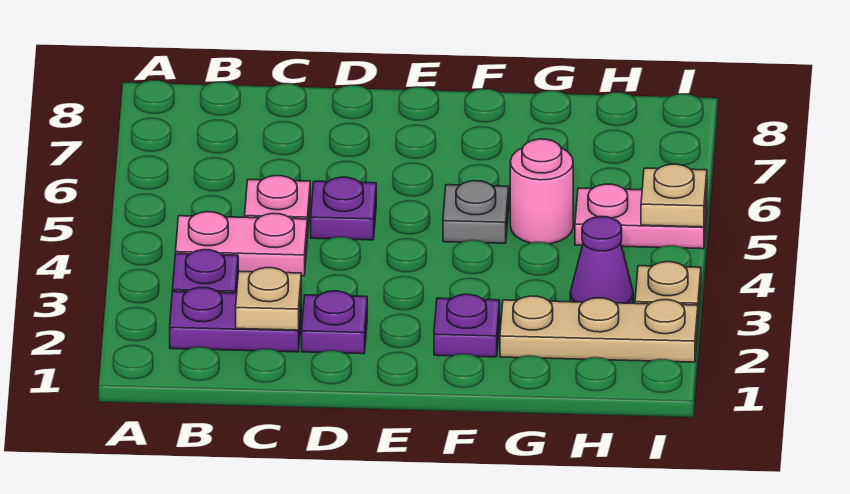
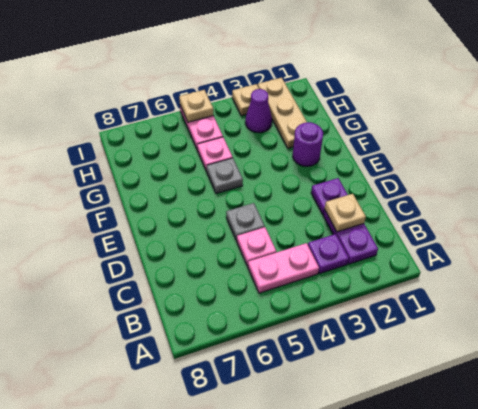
pink plate B4:C4 level 1 -> pink plate B4:B5 level 1
purple plate D5 level 1 -> grey plate D5 level 1
purple plate F2 level 1 -> purple round brick F2 level 1
pink round brick G5 level 1 -> pink plate G5 level 1

